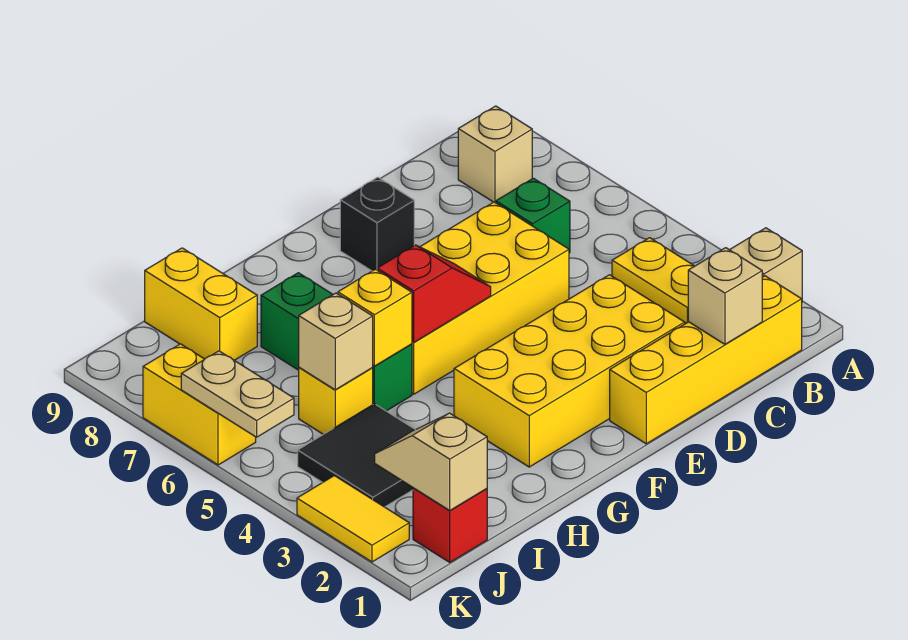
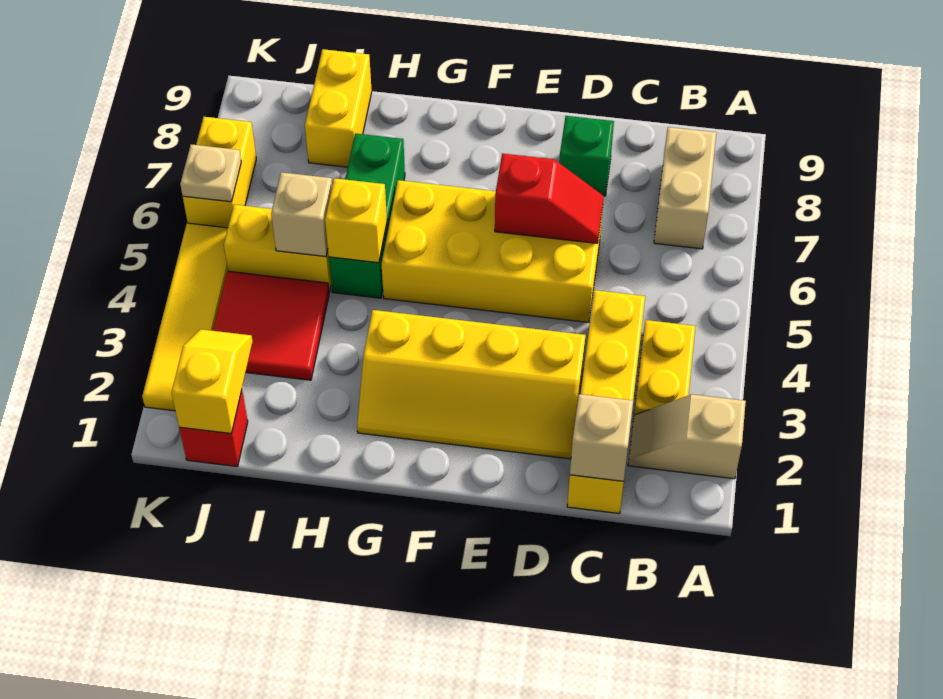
yellow brick B1:E1 level 1 -> yellow brick C1:C4 level 1
tan brick B8 level 1 -> tan brick B7:B8 level 1
green brick C6 level 1 -> green brick D8 level 1
yellow brick D2:G3 level 1 -> yellow slope D2:G3 level 1 top 3
black brick E8 level 1 -> none
red slope F5:G5 level 2 top G -> red slope D6:E6 level 2 top E
black tile I3:J4 level 1 -> red tile I3:J4 level 1
yellow brick I5 level 1 -> yellow brick I5:J5 level 1
tan slope J1:J2 level 2 top 1 -> yellow slope J1:J2 level 2 top 1
yellow tile K2:K3 level 1 -> yellow tile K2:K5 level 1
tan plate K5:K6 level 2 -> tan plate K6 level 2

